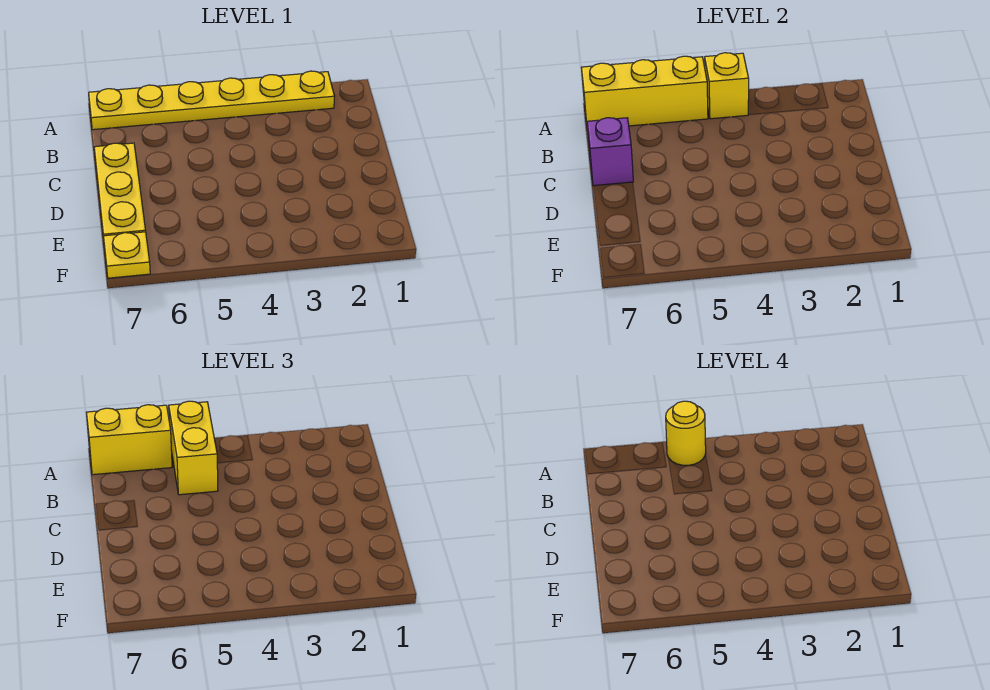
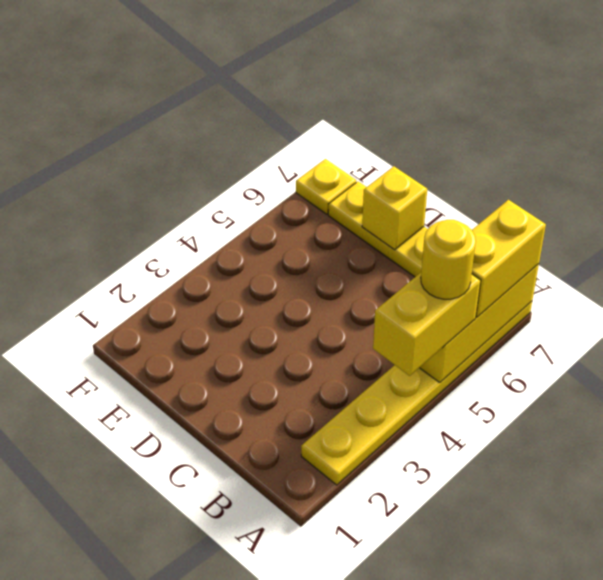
yellow brick A4 level 2 -> yellow brick D7 level 2
yellow brick A5:B5 level 3 -> yellow brick A4:A5 level 3
purple brick C7 level 2 -> none

